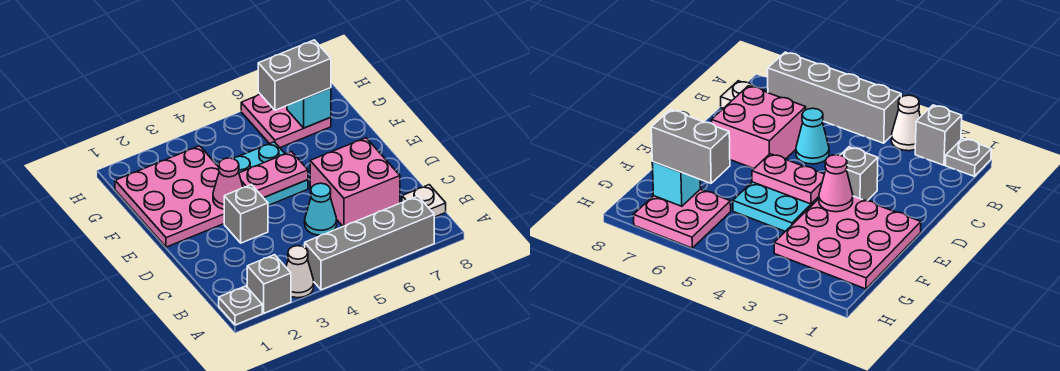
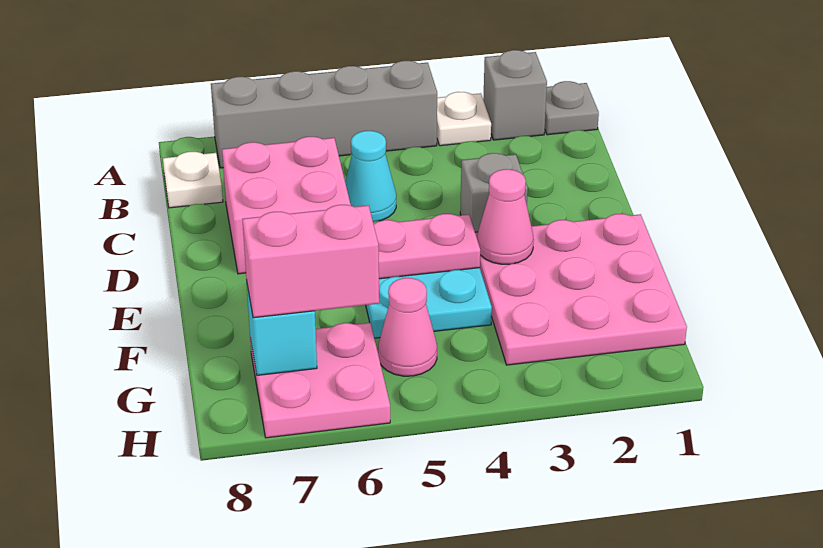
white cone A3 level 1 -> white plate A3 level 1
none -> pink cone G5 level 1
grey brick G6:G7 level 3 -> pink brick G6:G7 level 3

